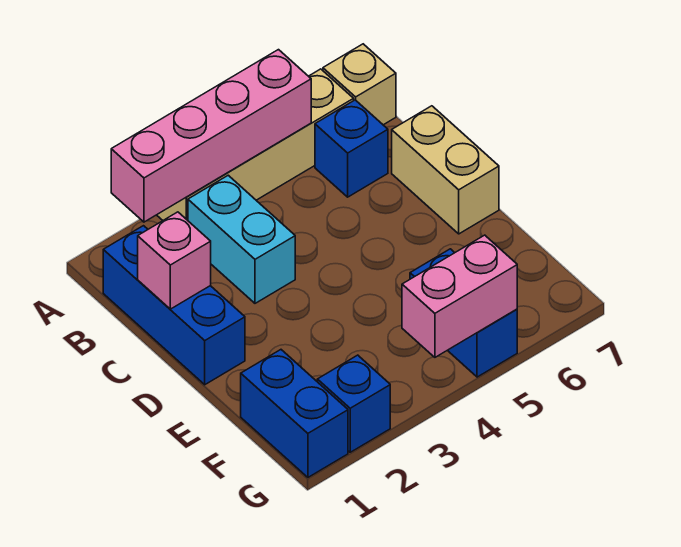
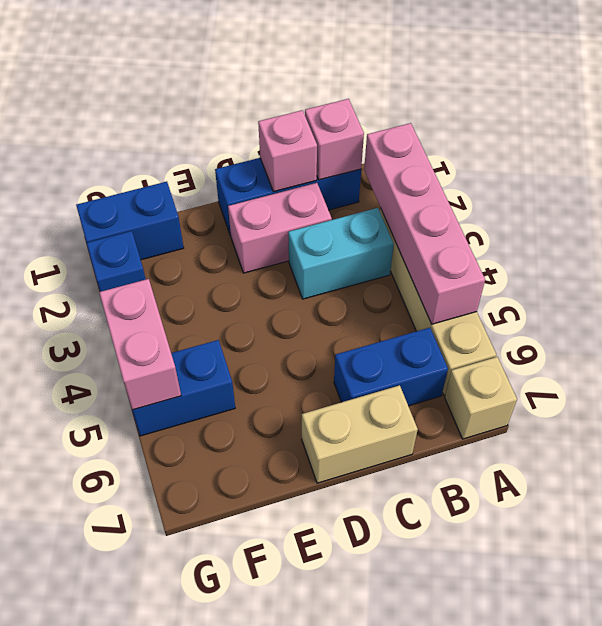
none -> pink brick B1 level 2
blue brick B6 level 1 -> blue brick B6:C6 level 1
none -> pink brick C2:D2 level 1

